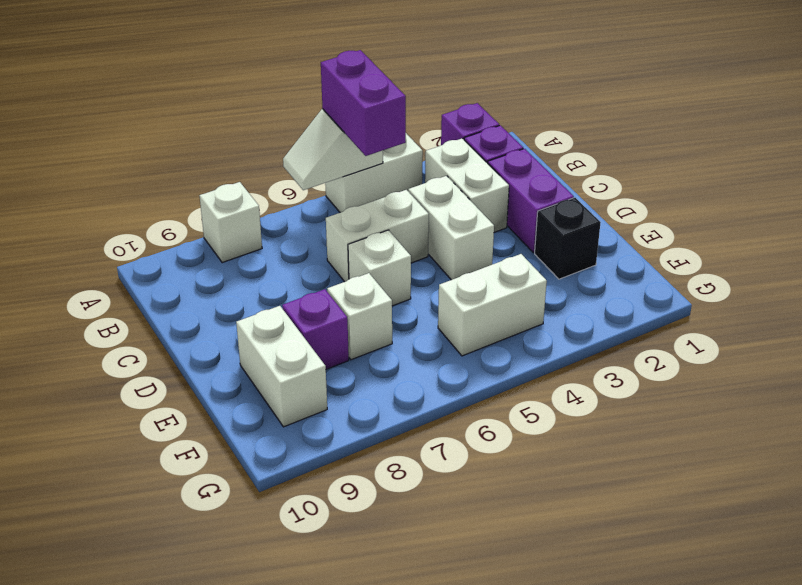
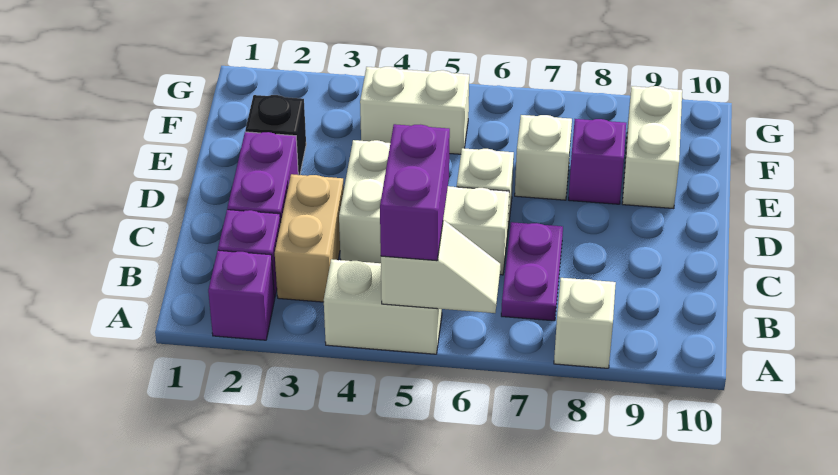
white brick B3:C3 level 1 -> tan brick B3:C3 level 1
none -> purple plate B7:C7 level 1

